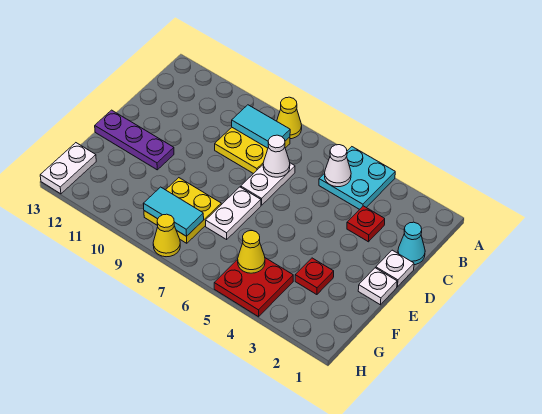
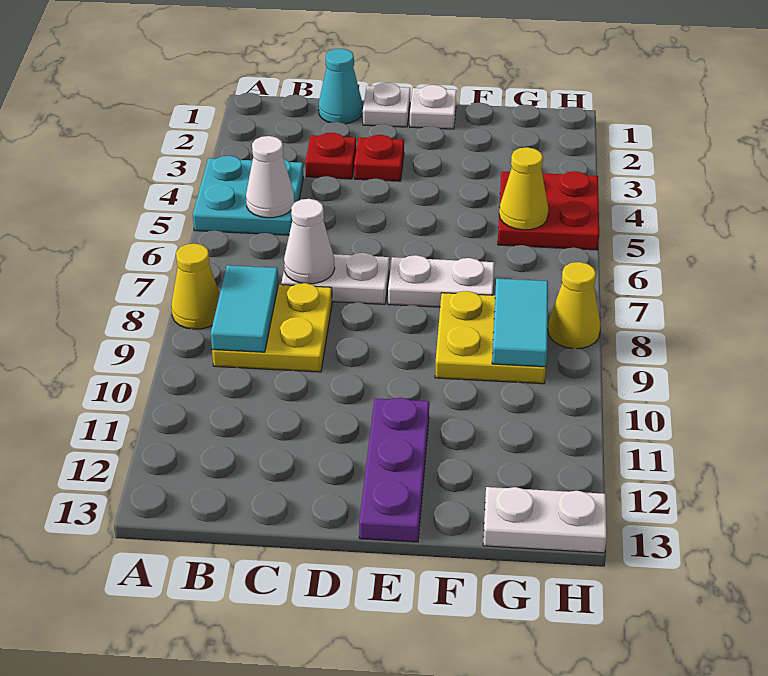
red plate F3 level 1 -> red plate D3 level 1

